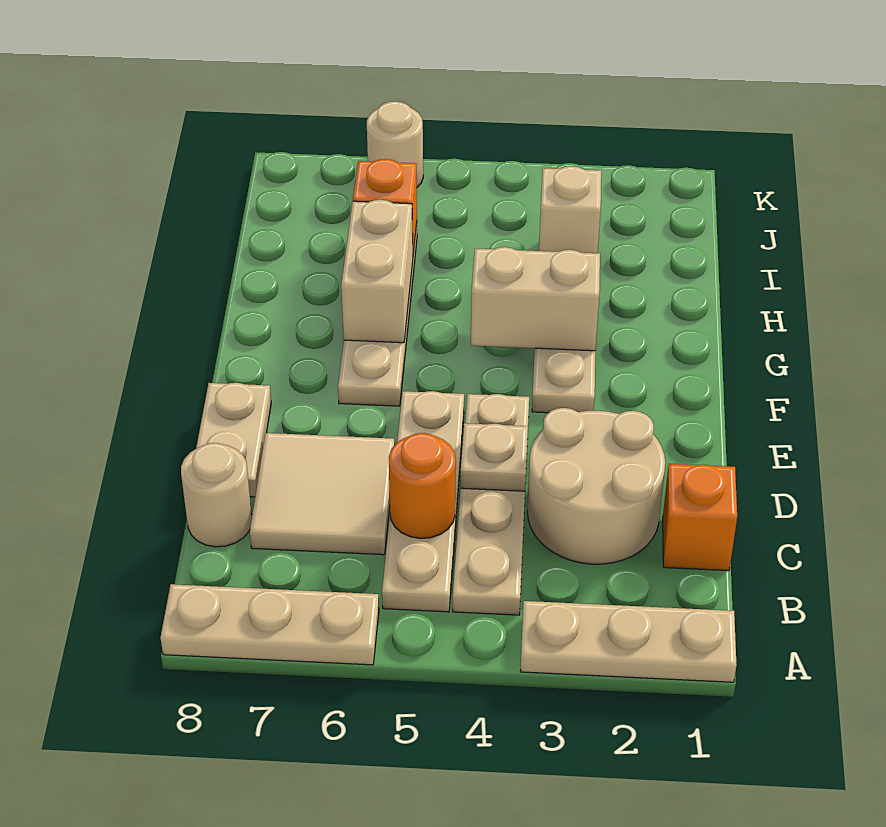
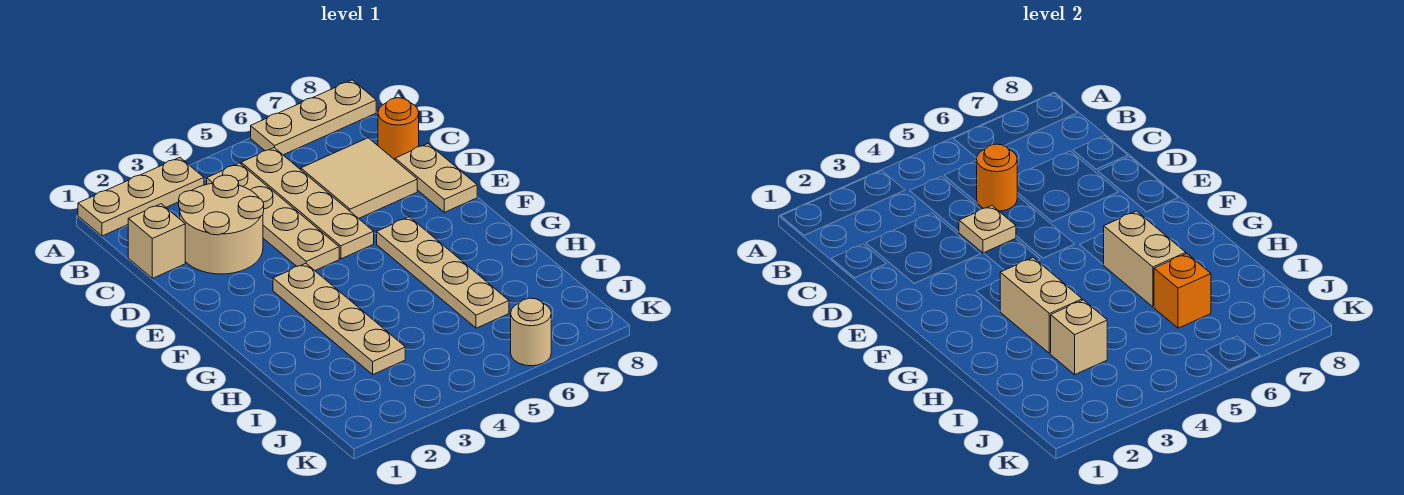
orange brick C1 level 1 -> tan brick C1 level 1
tan round brick C8 level 1 -> orange round brick C8 level 1
tan brick G3:G4 level 2 -> tan brick G3:H3 level 2

